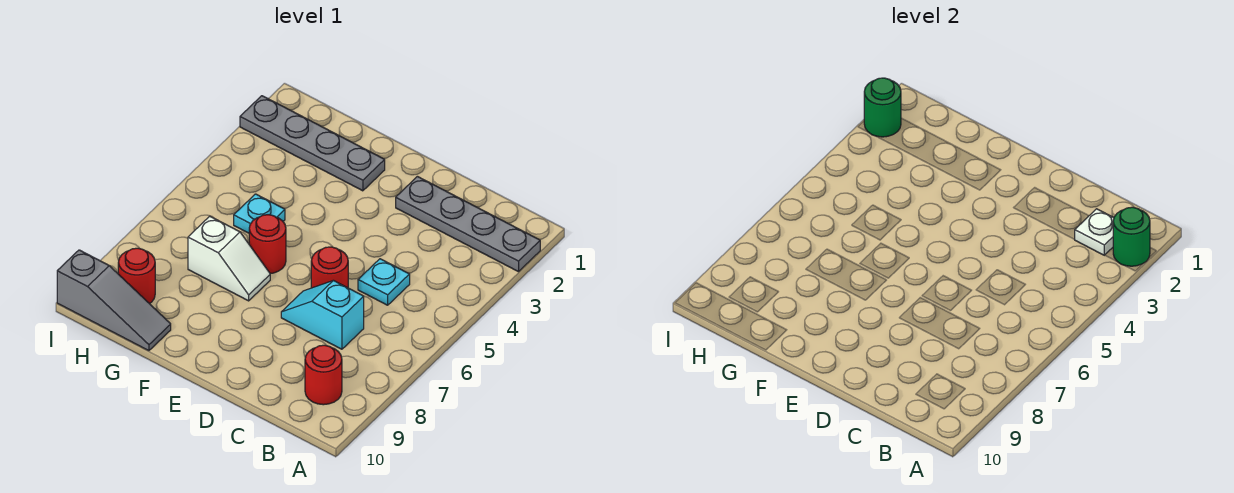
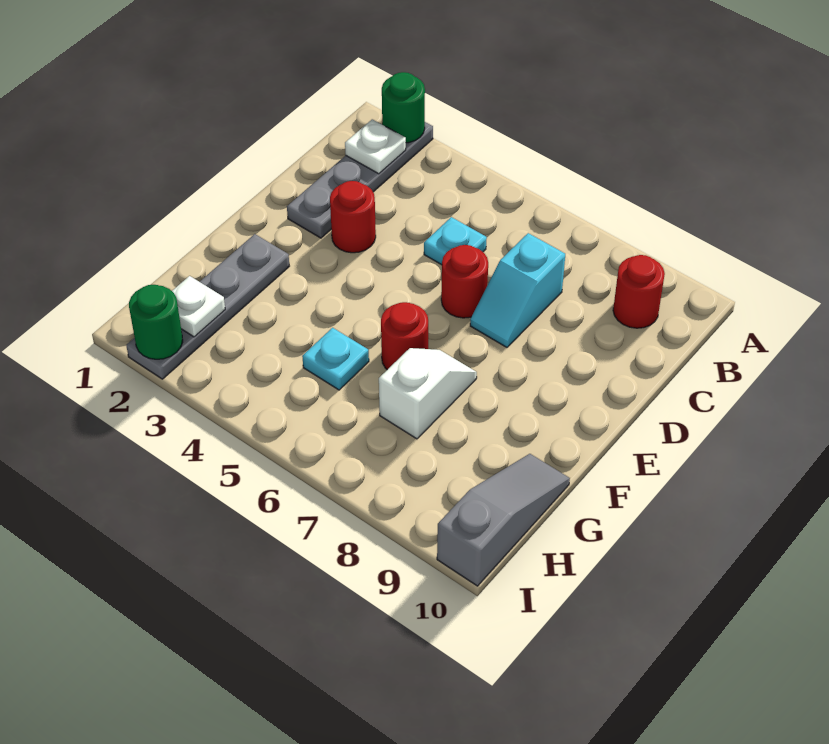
none -> white plate H2 level 2
red round brick H9 level 1 -> red round brick D3 level 1

